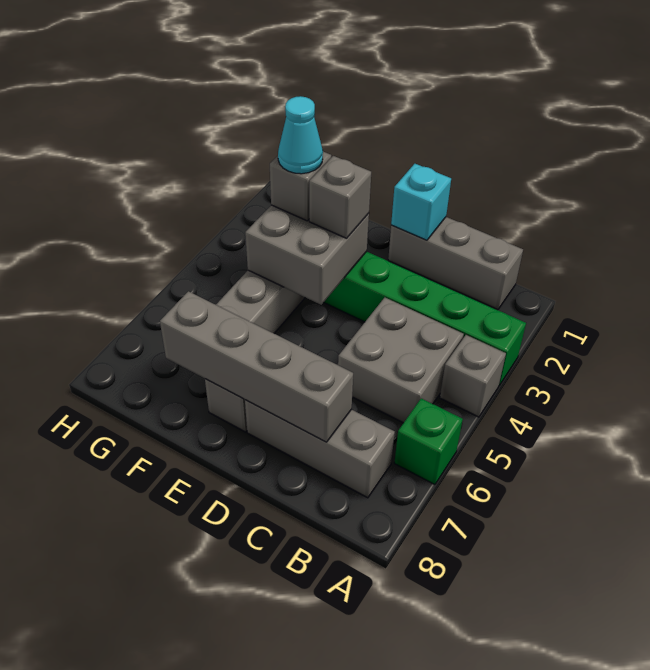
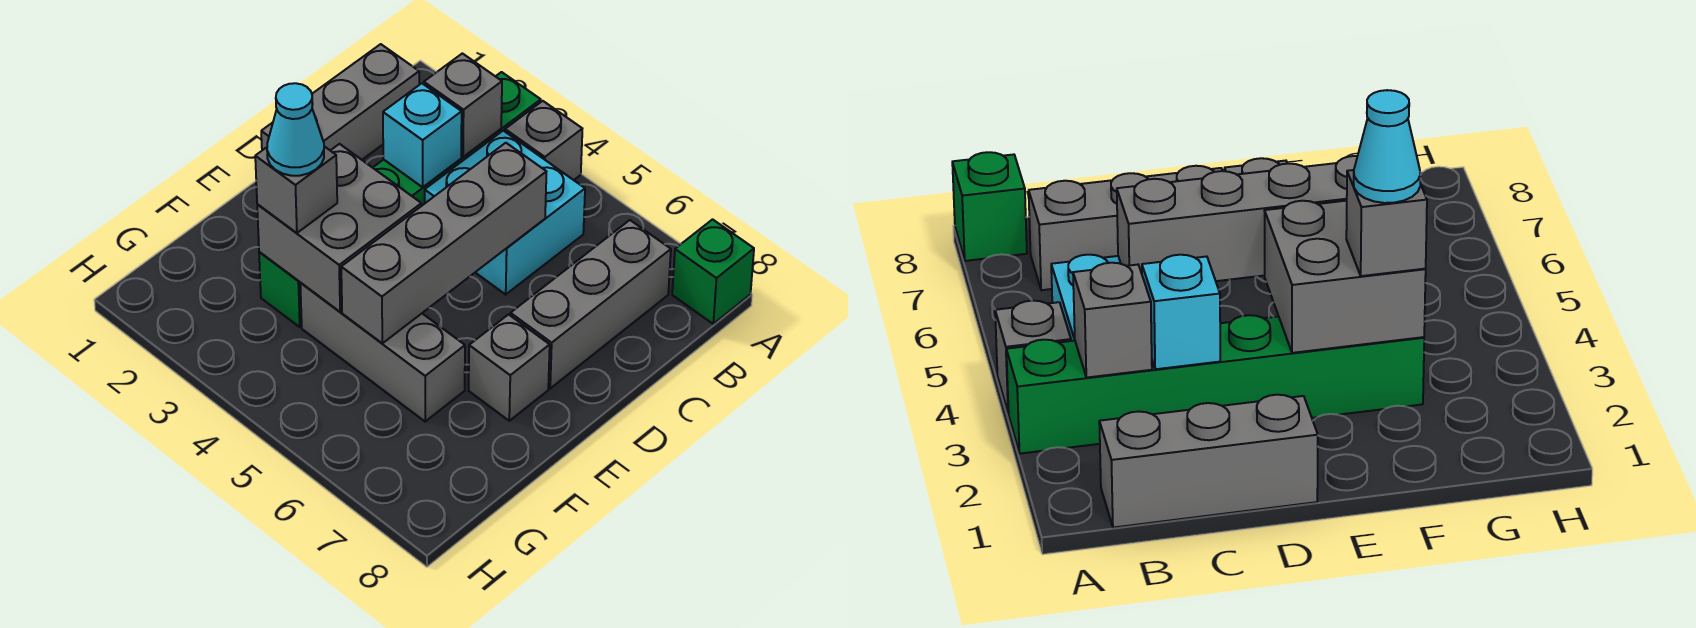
green brick A6 level 1 -> green brick A8 level 1
grey brick B4:C5 level 1 -> cyan brick B4:C5 level 1
grey brick C7:F7 level 2 -> grey brick C5:F5 level 2
cyan brick D1 level 2 -> cyan brick C3 level 2
grey brick E3 level 3 -> grey brick B3 level 2

